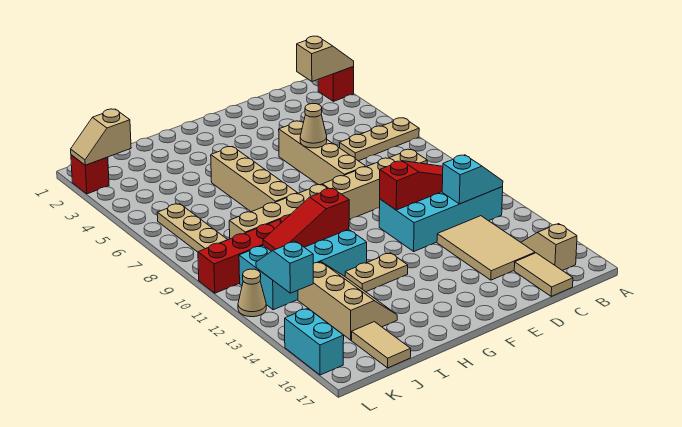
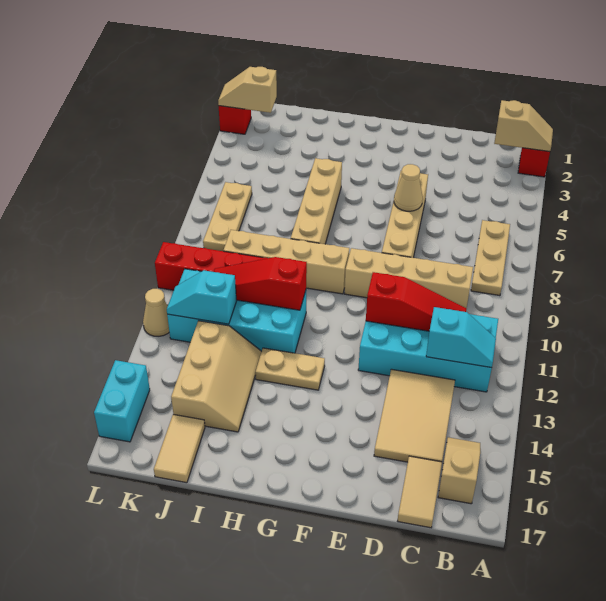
tan plate A6:C6 level 1 -> tan plate B6:B8 level 1
cyan slope K12:K13 level 2 top 13 -> cyan slope J12:K12 level 2 top J

